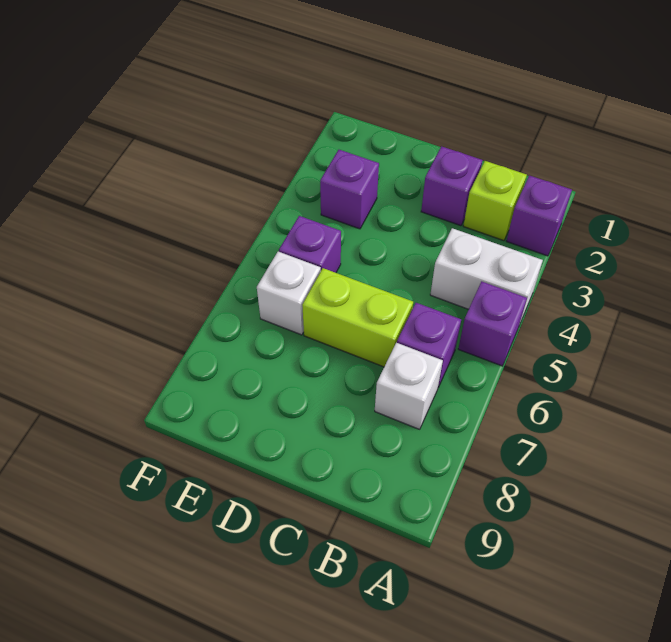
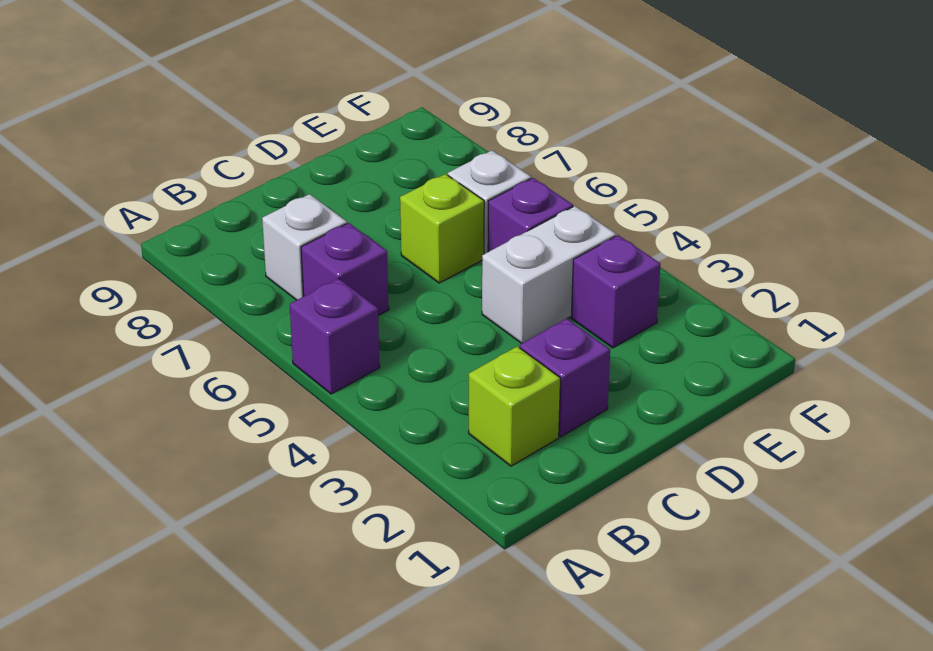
purple brick A2 level 1 -> none
white brick A4:B4 level 1 -> white brick D4:E4 level 1
lime brick C6:D6 level 1 -> lime brick D6 level 1

